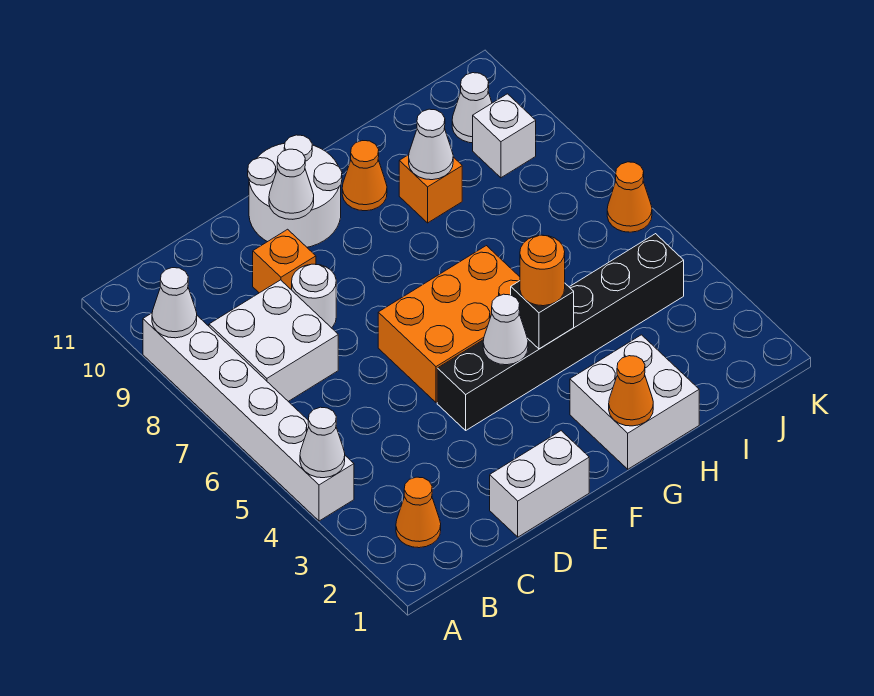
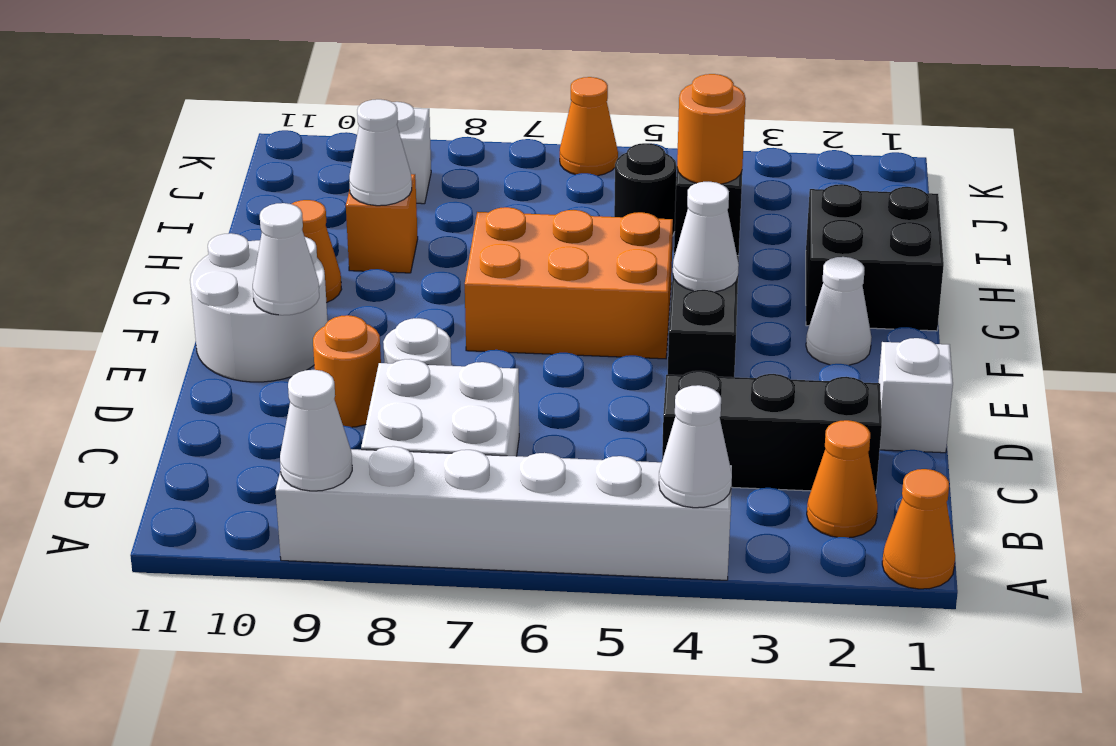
none -> black brick C2:C4 level 1
white brick D1:E1 level 1 -> white brick D1 level 1
orange brick D9 level 1 -> orange round brick D9 level 1
orange brick E5:G6 level 1 -> orange brick F5:G7 level 1
white brick G1:H2 level 1 -> black brick G1:H2 level 1
orange cone G1 level 2 -> orange cone A1 level 1
none -> black round brick I5 level 1
white cone J10 level 1 -> white cone F2 level 1

